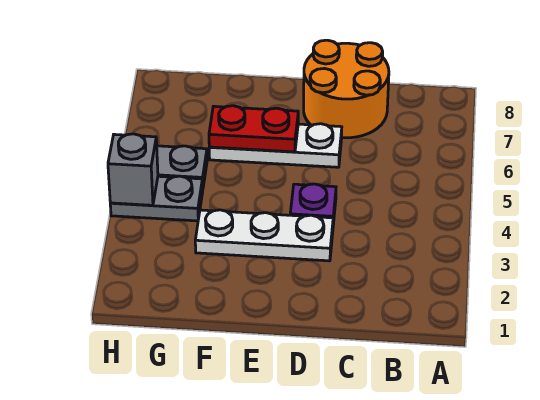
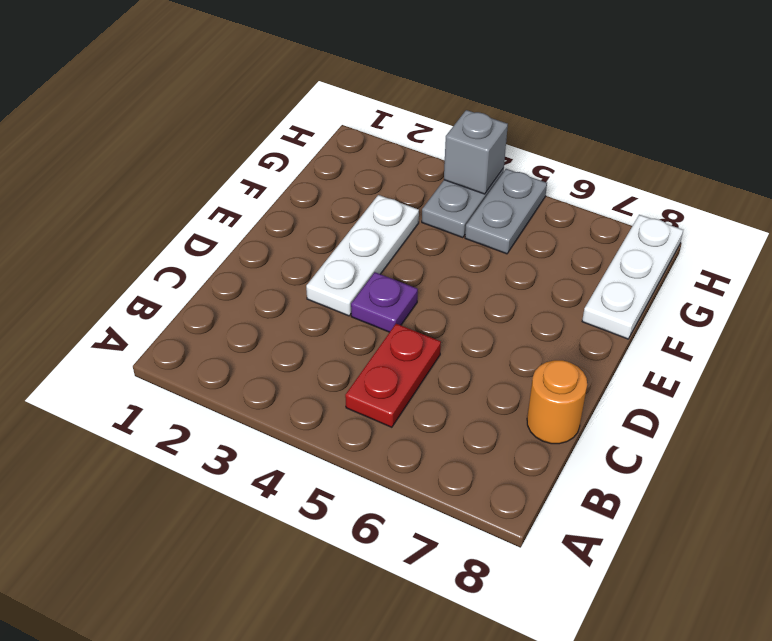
orange round brick C7:D8 level 1 -> orange round brick C8 level 1
white plate D6:F6 level 1 -> white plate F8:H8 level 1
red plate E6:F6 level 2 -> red plate B5:C5 level 1

